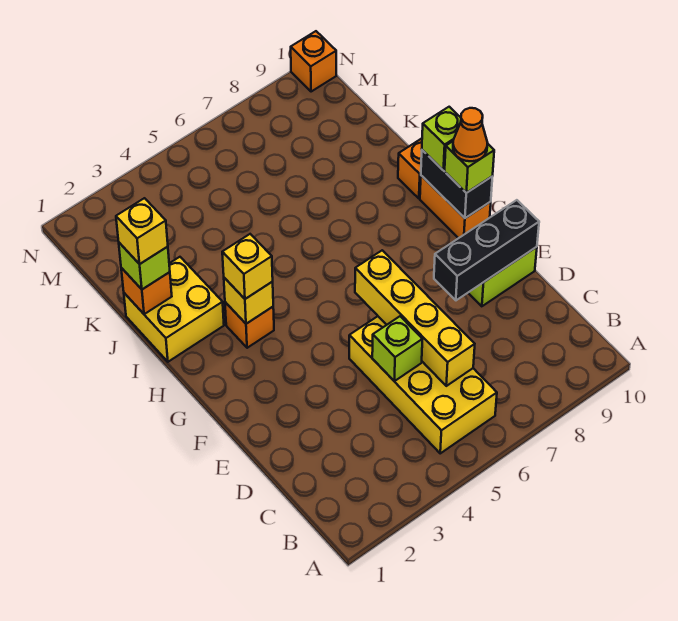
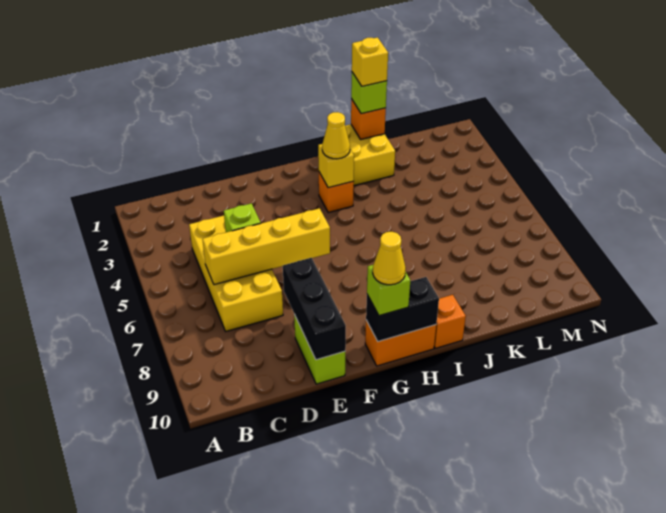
yellow brick B5:E6 level 1 -> yellow brick C4:D7 level 1
orange cone G10 level 4 -> yellow cone G10 level 4
yellow brick H3 level 3 -> yellow cone H3 level 3
lime brick H10 level 3 -> none
orange brick N10 level 1 -> none

